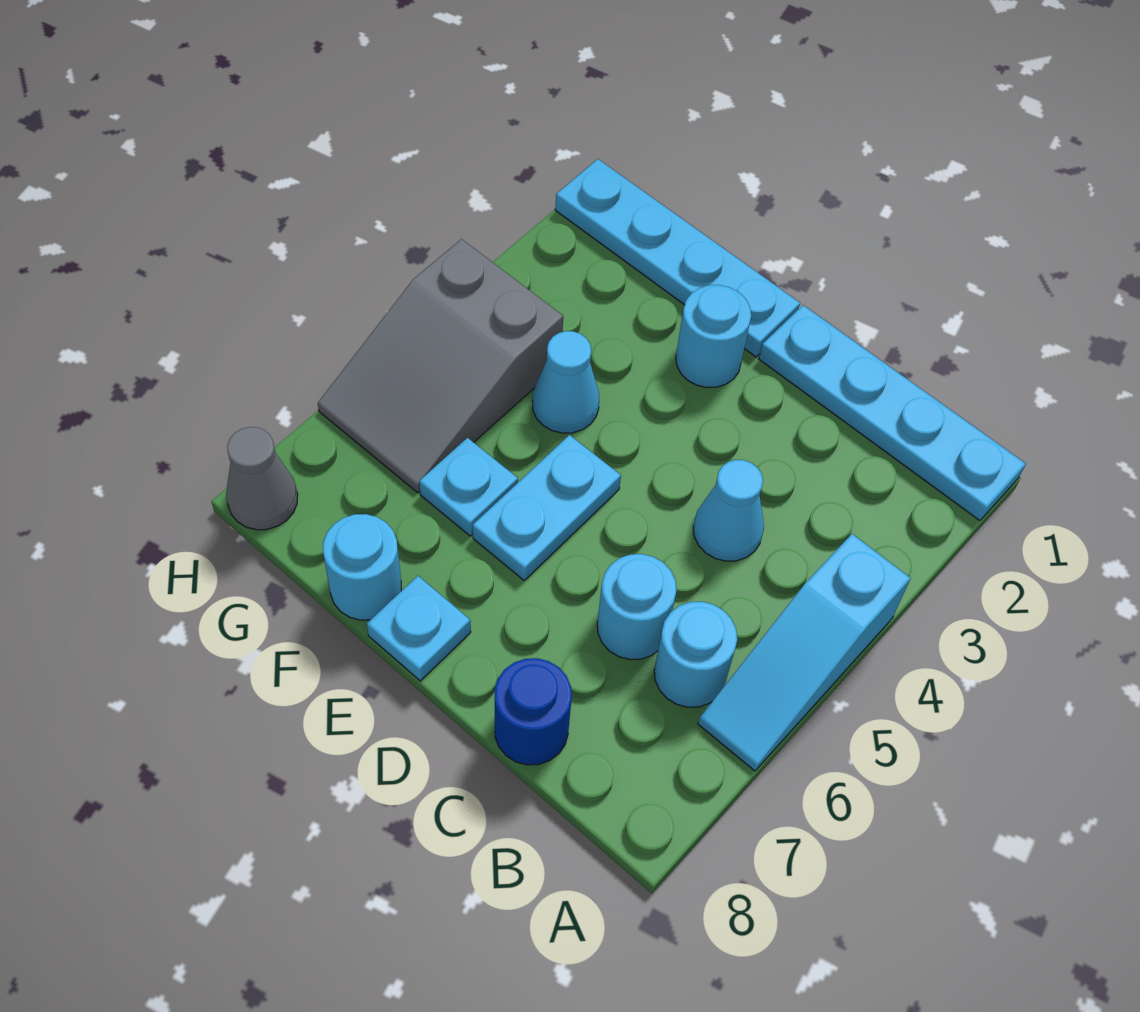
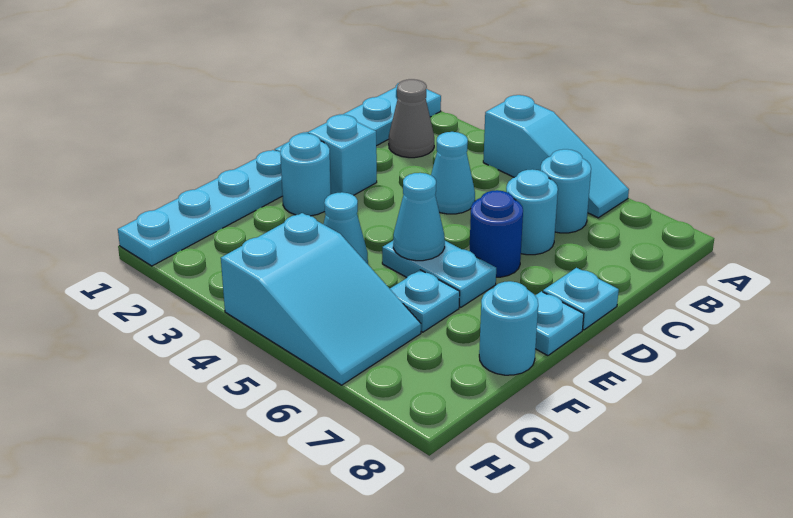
blue round brick C8 level 1 -> blue round brick D6 level 1
none -> cyan brick D2 level 1
none -> cyan plate D8 level 1
none -> cyan cone E5 level 2
grey slope G4:H6 level 1 top 4 -> cyan slope G4:H6 level 1 top 4
grey cone H8 level 1 -> grey cone B2 level 1

